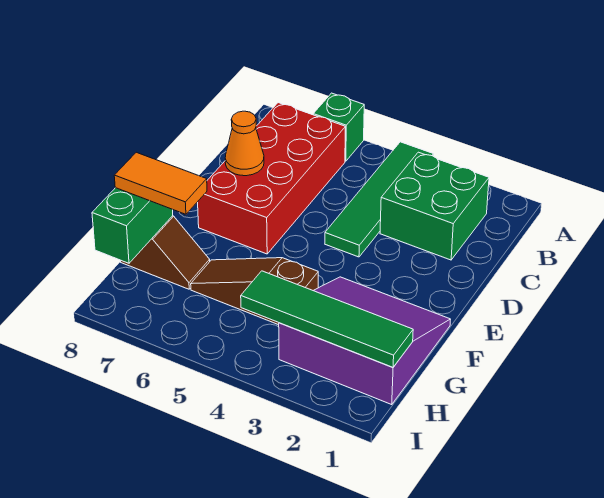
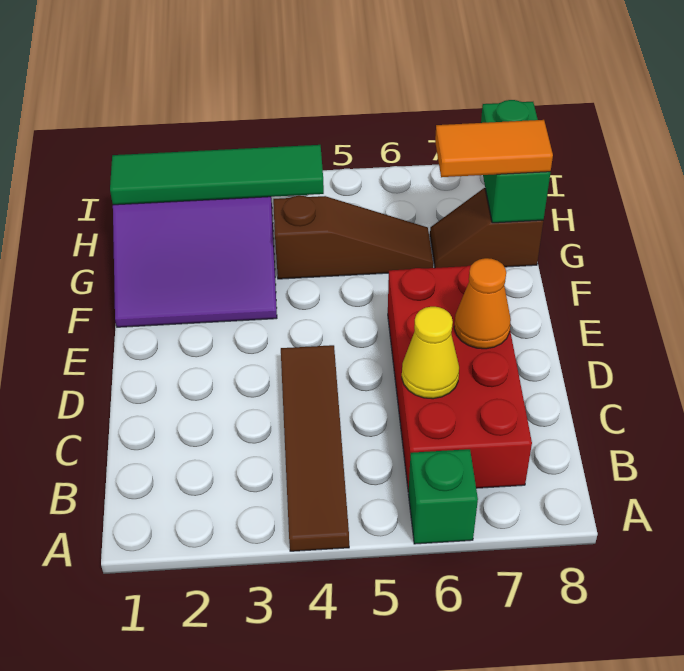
green tile A4:D4 level 1 -> brown tile A4:D4 level 1
green brick B2:C3 level 1 -> none
none -> yellow cone C6 level 2

